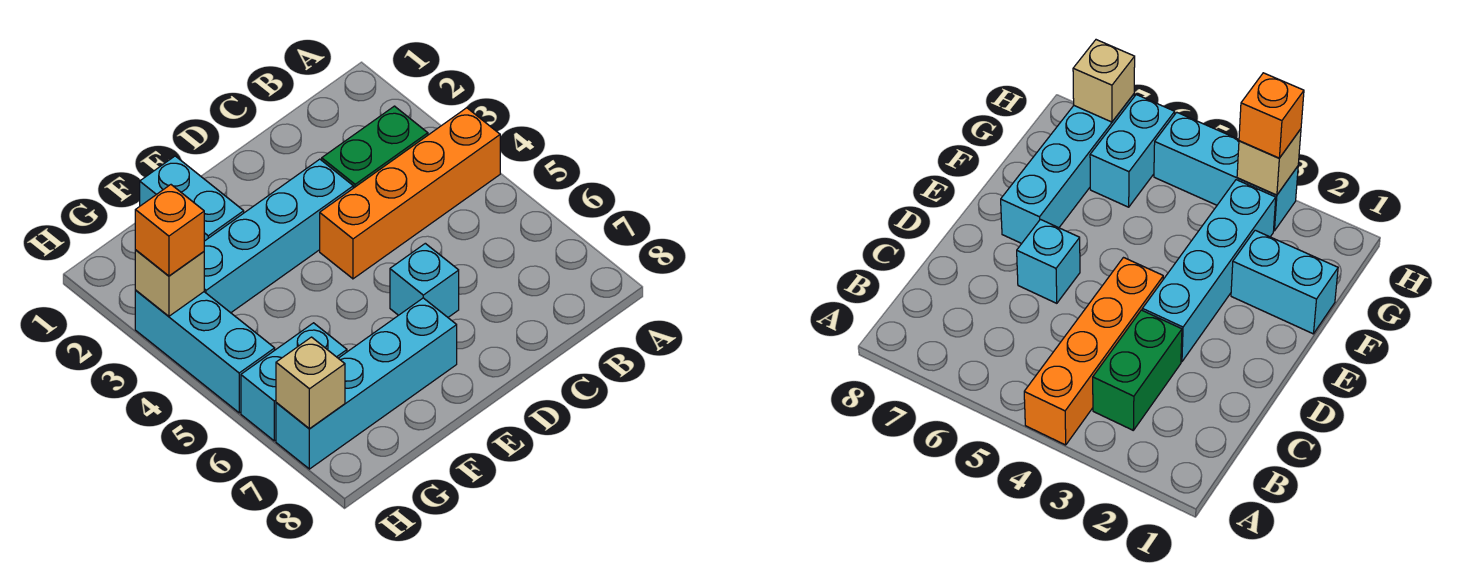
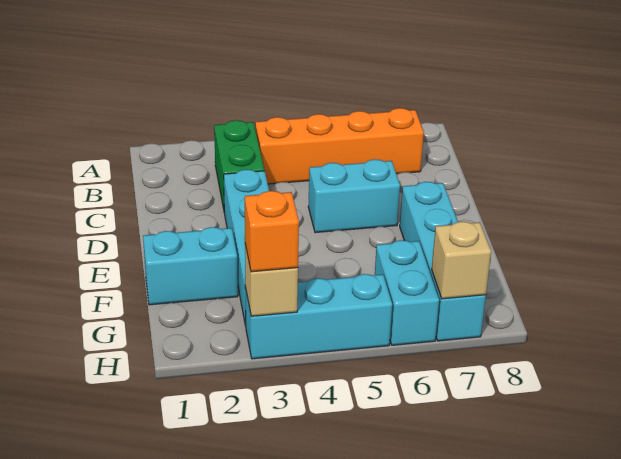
orange brick A4:D4 level 1 -> orange brick B4:B7 level 1
cyan brick D6 level 1 -> cyan brick D5:D6 level 1

